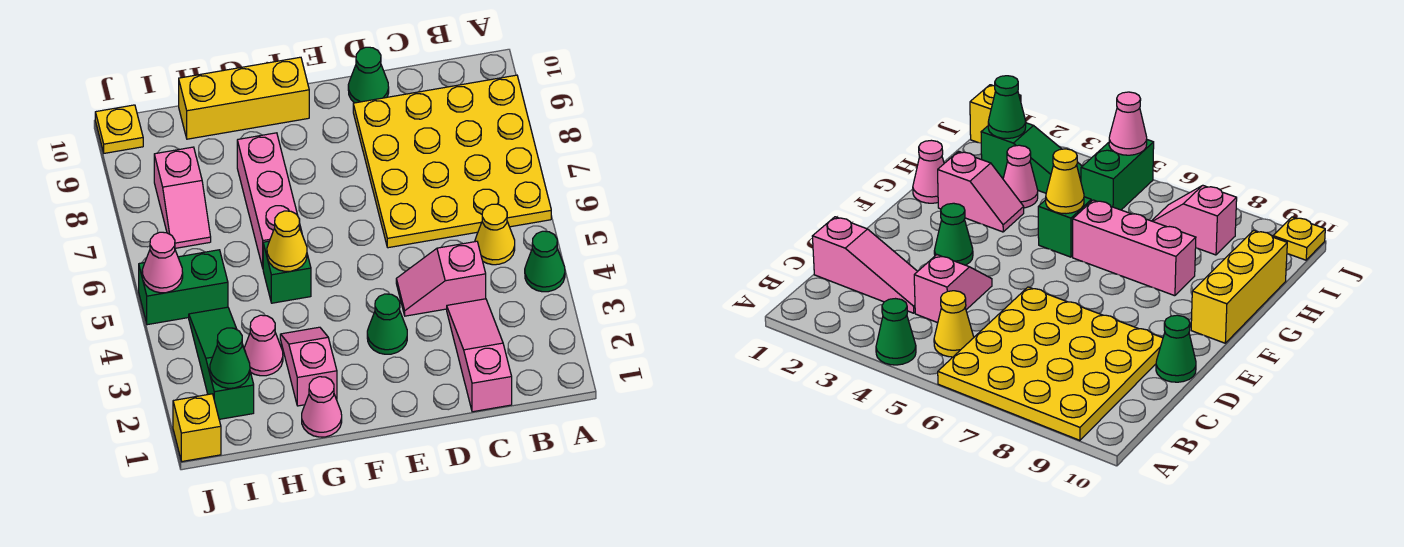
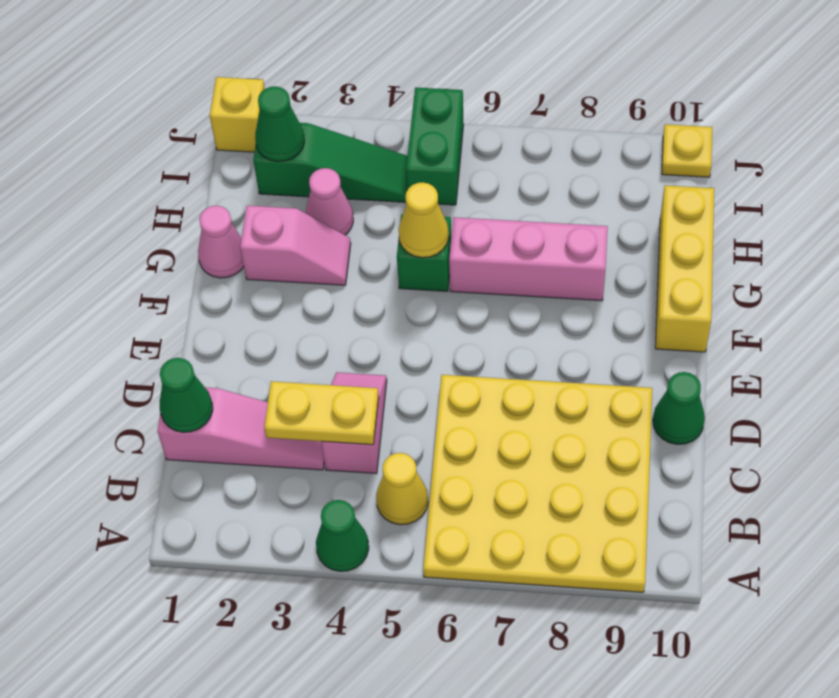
none -> yellow plate C3:C4 level 2
green cone E3 level 1 -> green cone C1 level 2
pink slope I7:I8 level 1 top 8 -> none
pink cone J5 level 2 -> none

